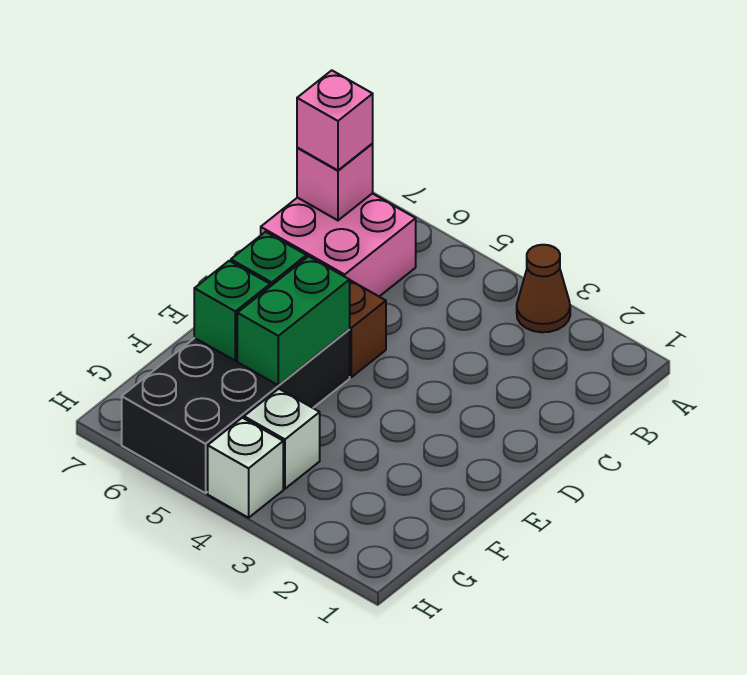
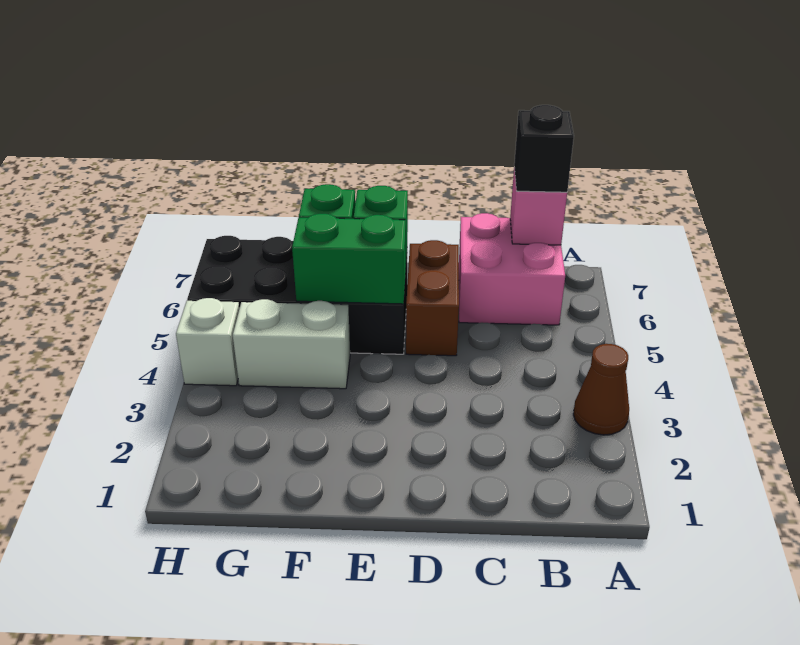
pink brick B7 level 3 -> black brick B7 level 3
white brick G4 level 1 -> white brick F4:G4 level 1

